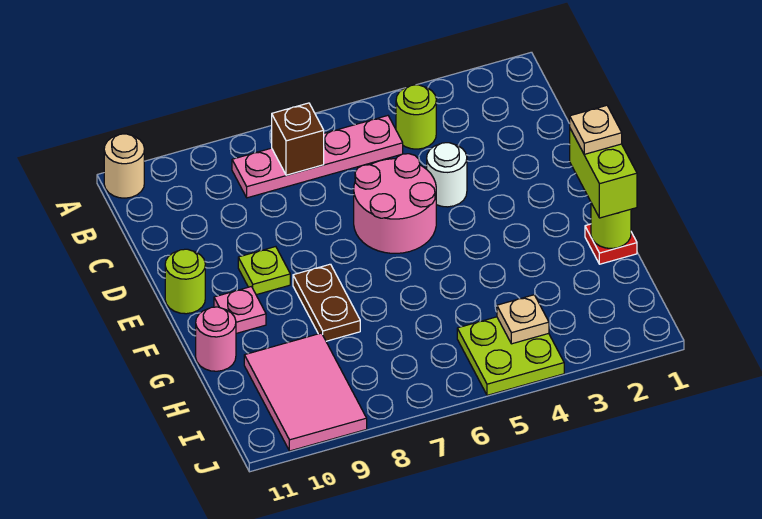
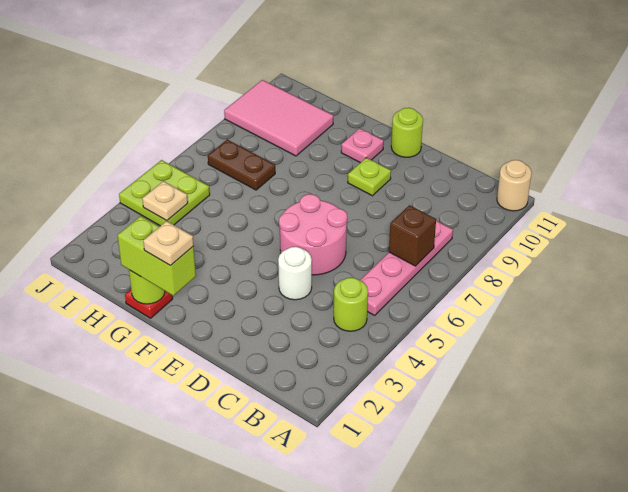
brown plate F8:G8 level 1 -> brown plate H7:I7 level 1
pink round brick G11 level 1 -> none

